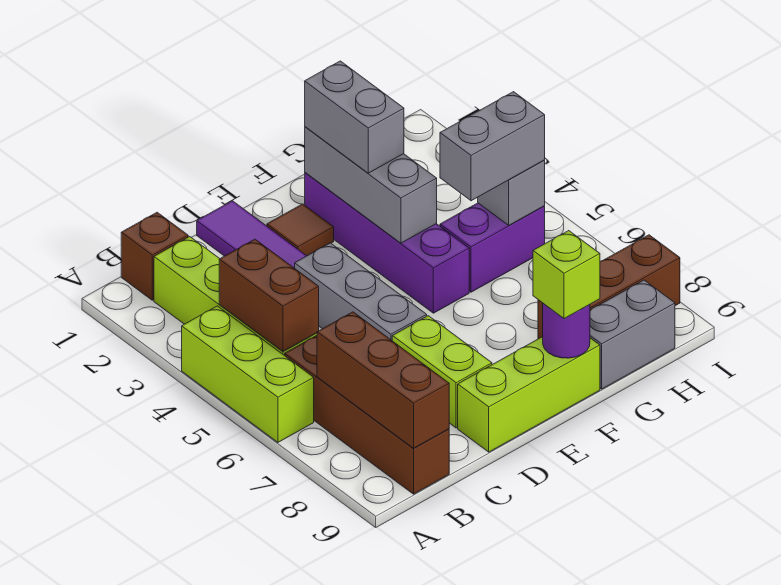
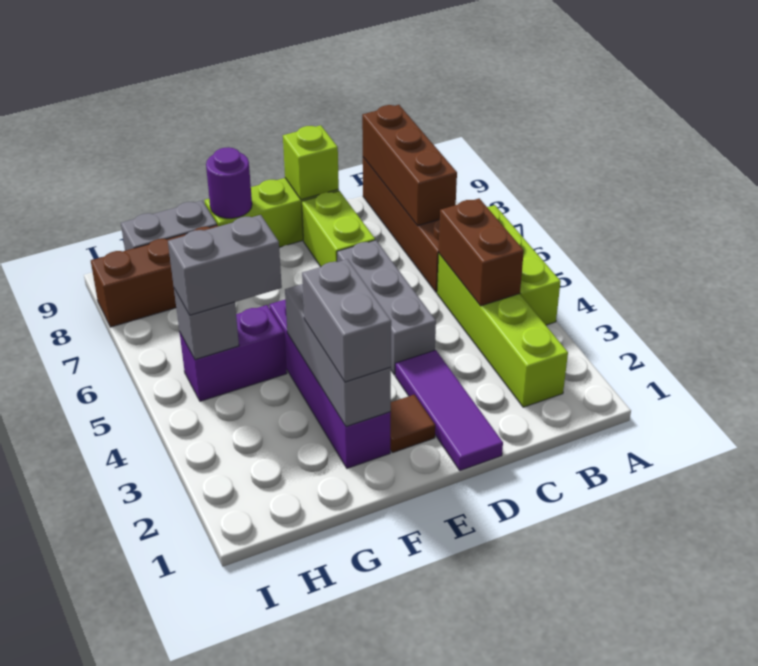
brown brick B1 level 1 -> none
lime brick F9 level 3 -> lime brick D9 level 2

